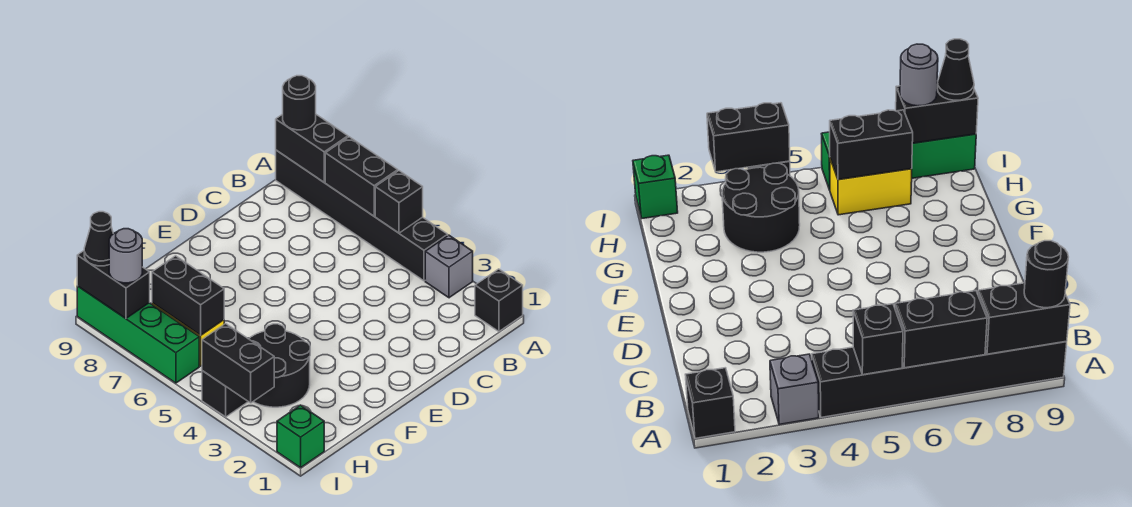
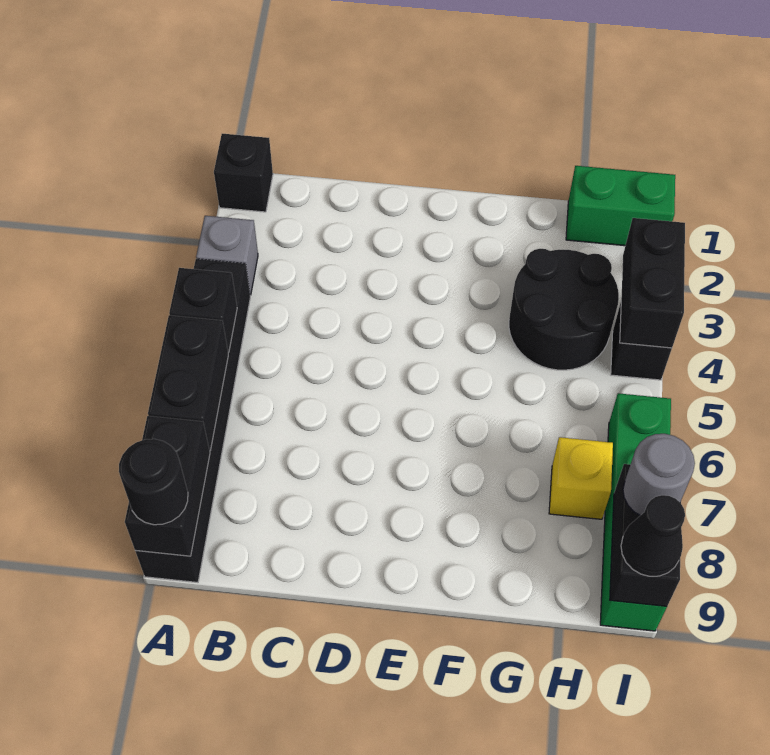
yellow brick H6:H7 level 1 -> yellow brick H7 level 1
black brick H6:H7 level 2 -> none
green brick I1 level 1 -> green brick H1:I1 level 1

